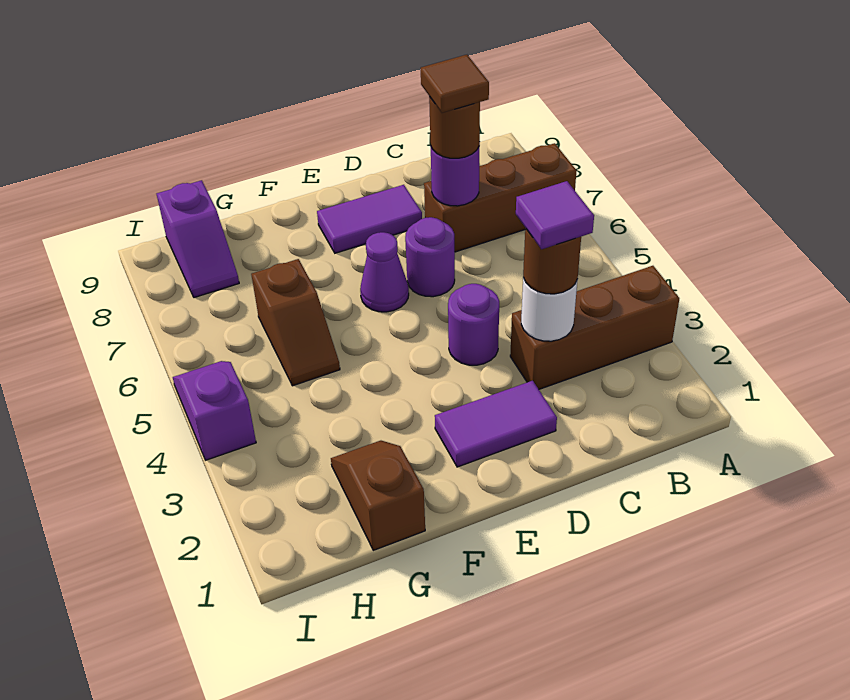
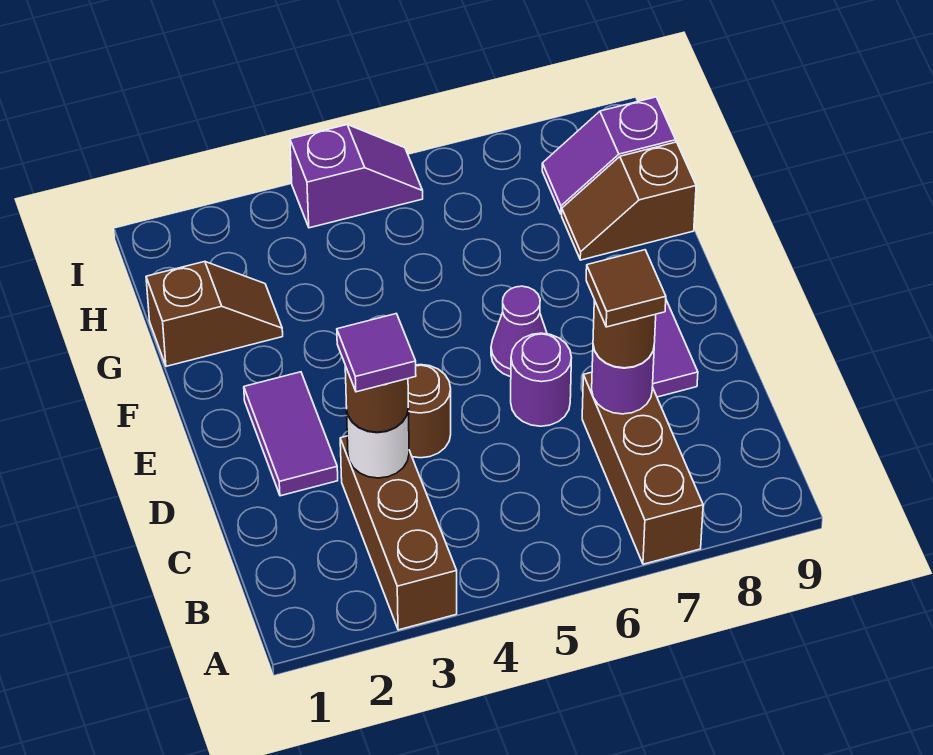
purple round brick D4 level 1 -> brown round brick D4 level 1
brown slope G5:G6 level 1 top 6 -> brown slope G8:G9 level 1 top 9

